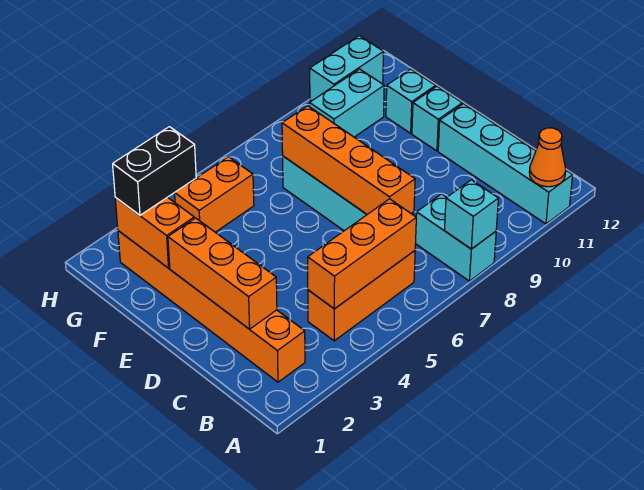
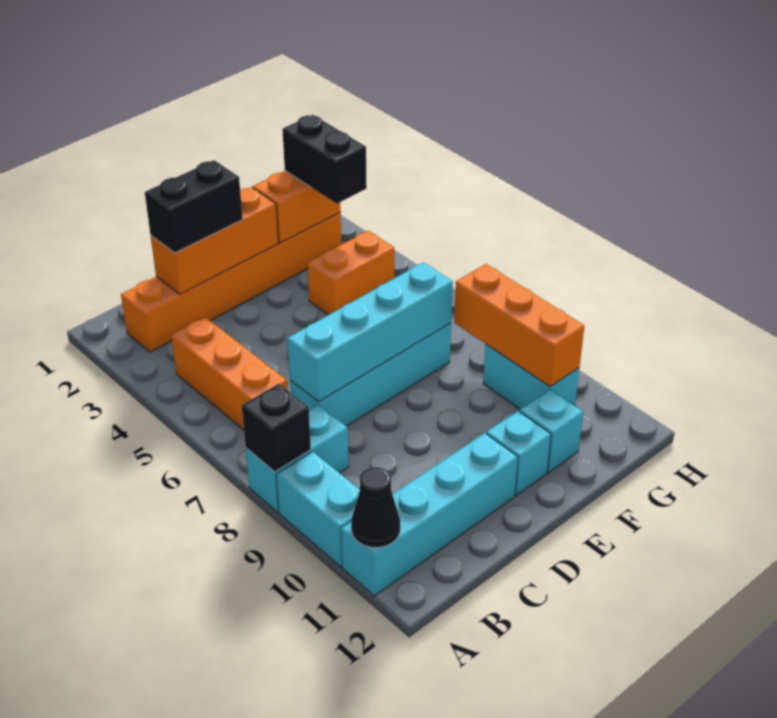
cyan brick A8 level 2 -> black brick A8 level 2
orange cone A11 level 2 -> black cone A11 level 2
orange brick B4:B6 level 2 -> orange brick G8:G10 level 2
none -> black brick C2:D2 level 3
orange brick C7:F7 level 2 -> cyan brick C7:F7 level 2
orange brick G4:G5 level 1 -> orange brick F4:G4 level 1
cyan brick H10:H11 level 1 -> cyan brick A9:A10 level 1

